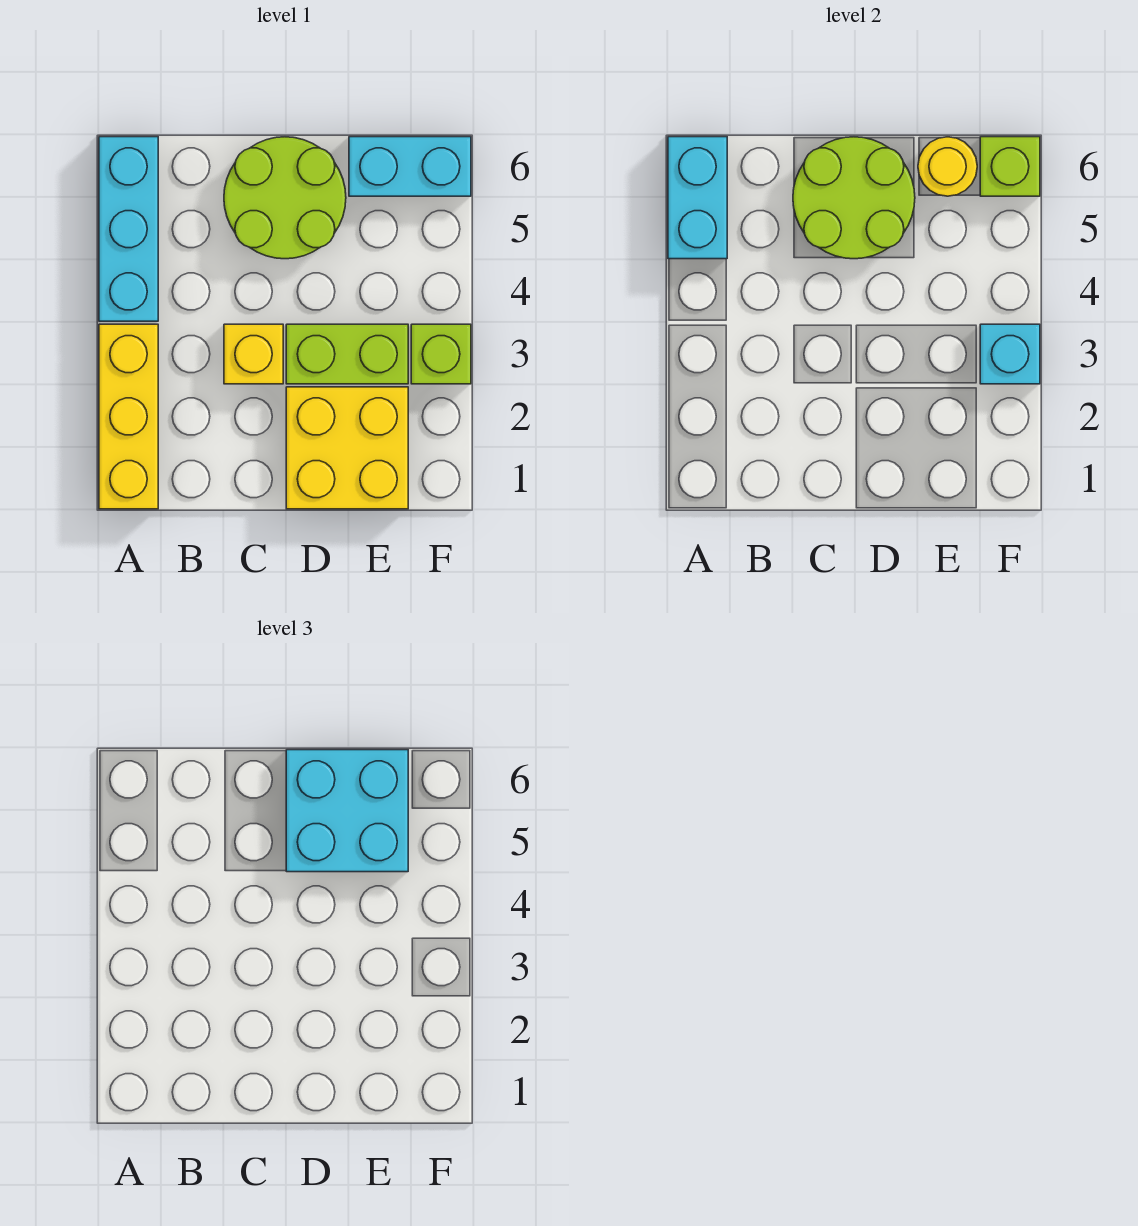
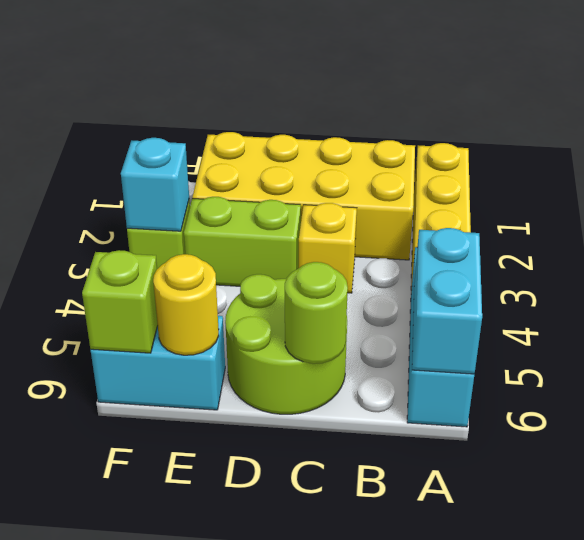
lime round brick C5:D6 level 2 -> lime round brick C6 level 2
yellow brick D1:E2 level 1 -> yellow brick B1:E2 level 1
cyan brick D5:E6 level 3 -> none

